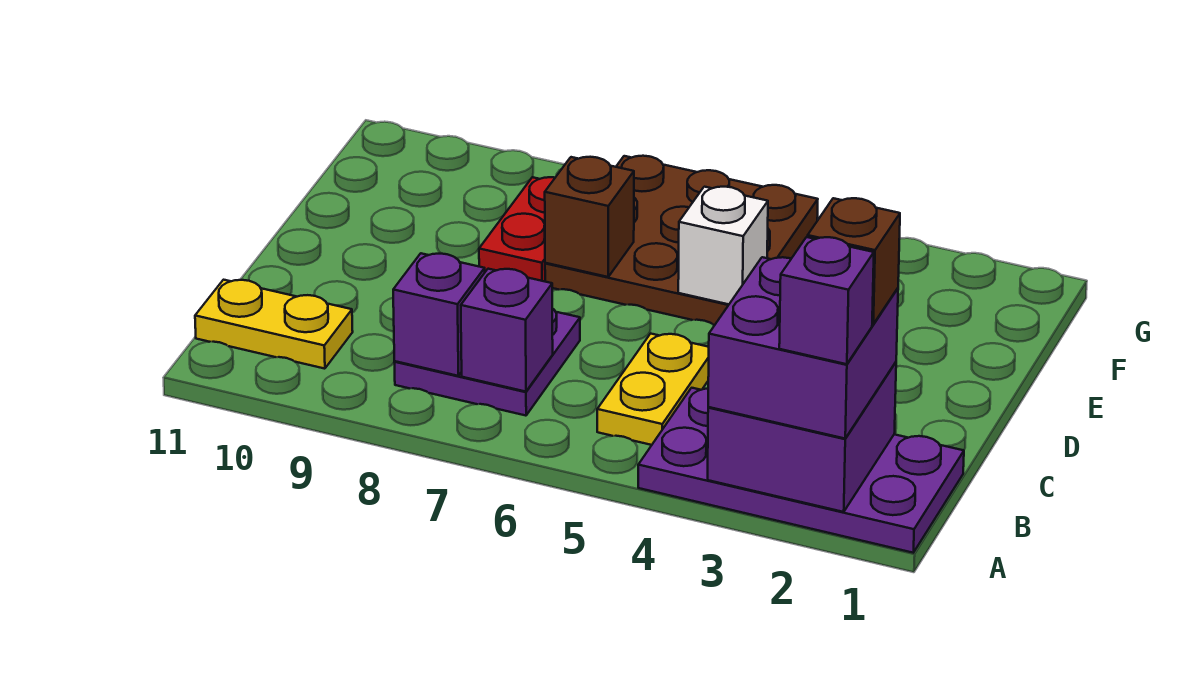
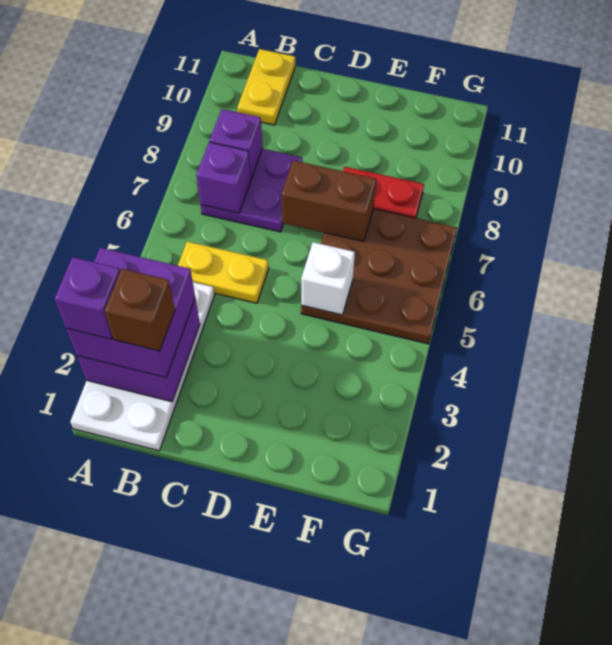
purple plate A1:B4 level 1 -> white plate A1:B4 level 1
brown brick E7 level 2 -> brown brick D7:E7 level 2

